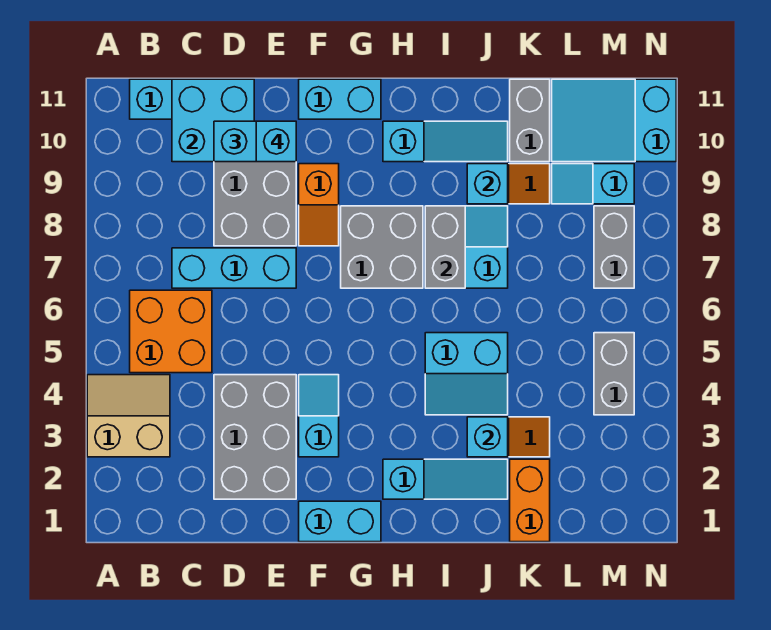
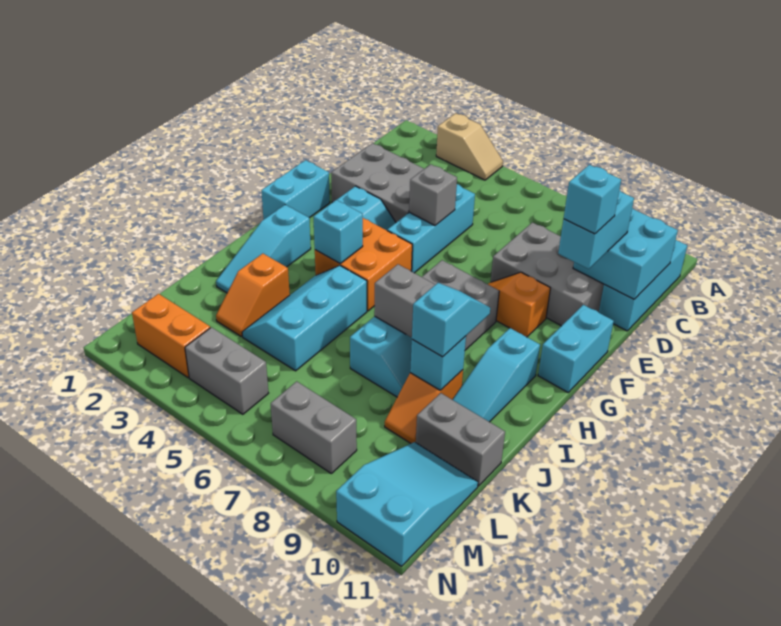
tan slope A3:B4 level 1 top 3 -> tan slope A3:A4 level 1 top 3
orange brick B5:C6 level 1 -> orange brick G4:H5 level 1
cyan brick C7:E7 level 1 -> cyan brick D5:F5 level 1
none -> grey brick E5 level 2
cyan slope I4:J5 level 1 top 5 -> cyan slope I4:K5 level 1 top 5
cyan brick J3 level 2 -> cyan brick H4 level 2
orange brick K1:K2 level 1 -> orange brick M2:M3 level 1
cyan slope L9:M9 level 1 top M -> cyan slope I9:J9 level 3 top J

